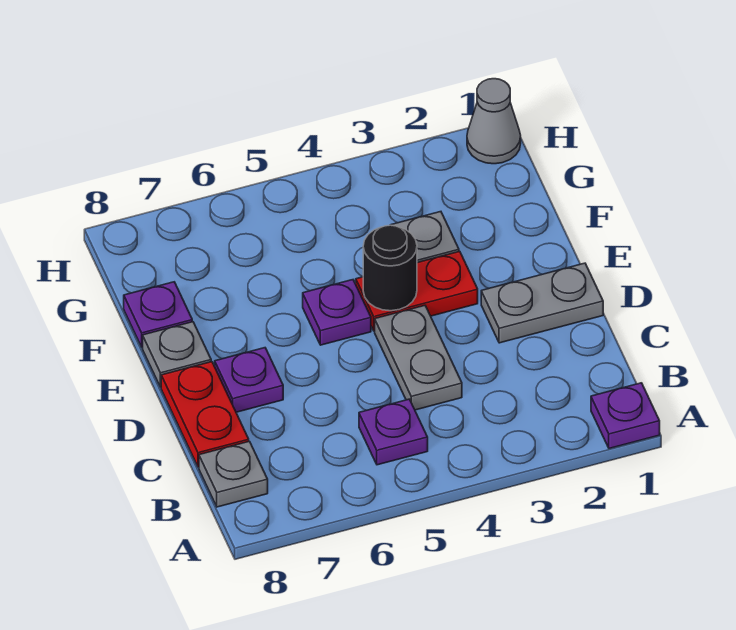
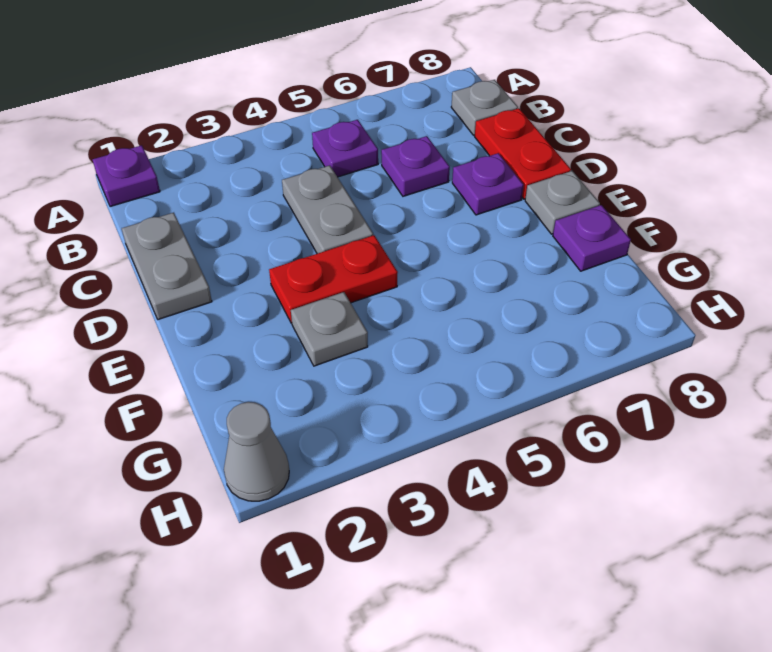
grey plate D1:D2 level 1 -> grey plate C1:D1 level 1
black round brick E4 level 2 -> none
purple plate E5 level 1 -> purple plate C6 level 1

